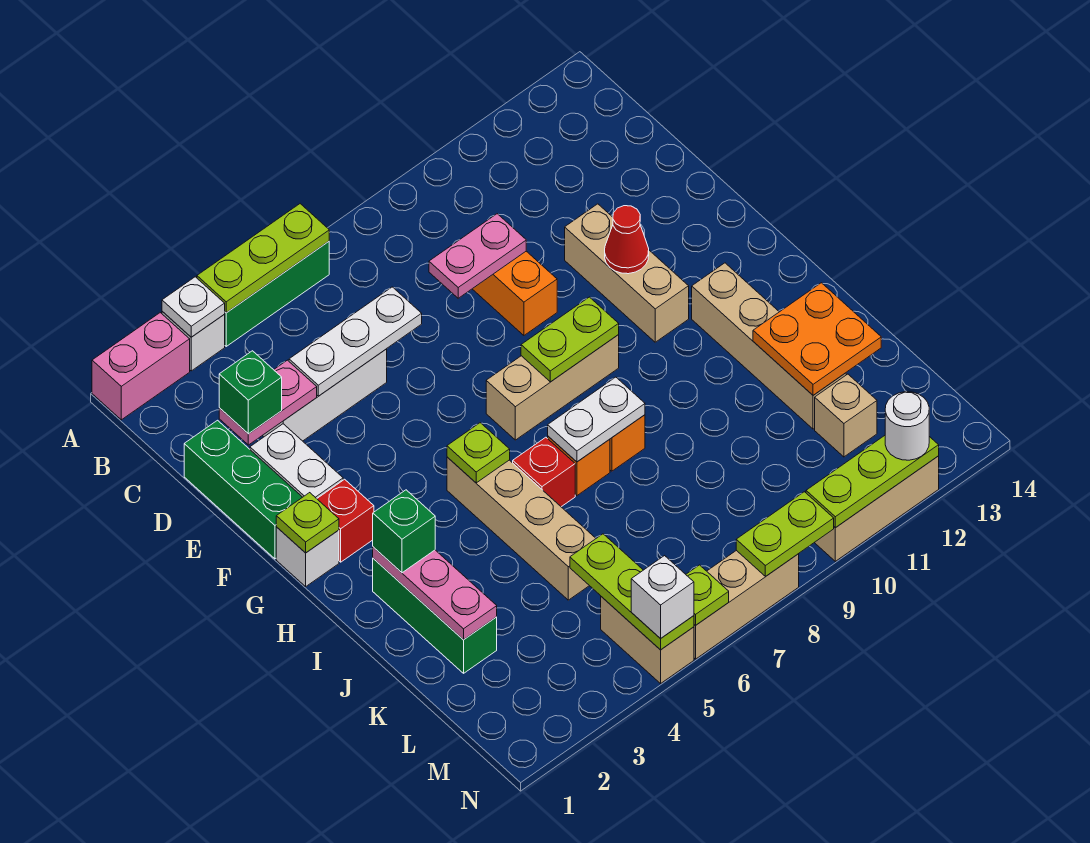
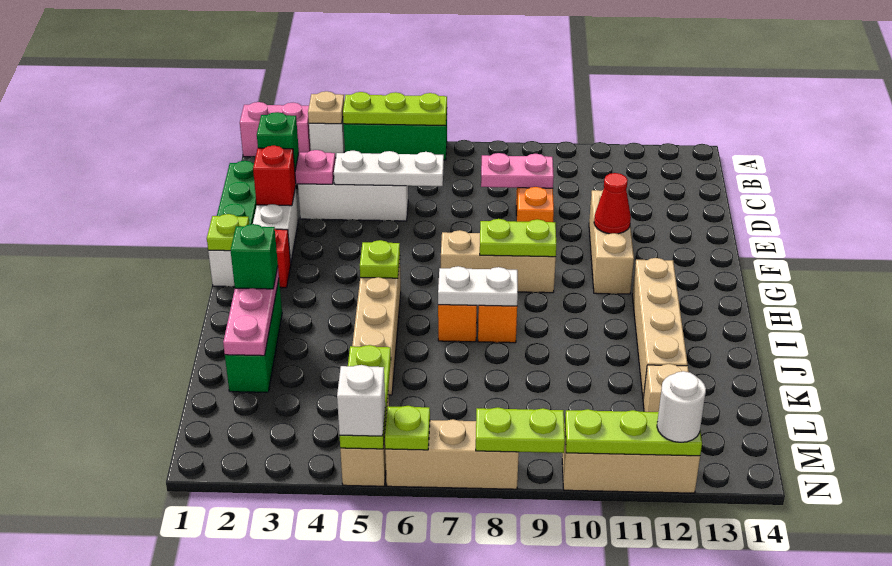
white plate A3 level 2 -> tan plate A3 level 2
red brick I6 level 1 -> red brick E2 level 2
orange plate J12:K13 level 2 -> none

